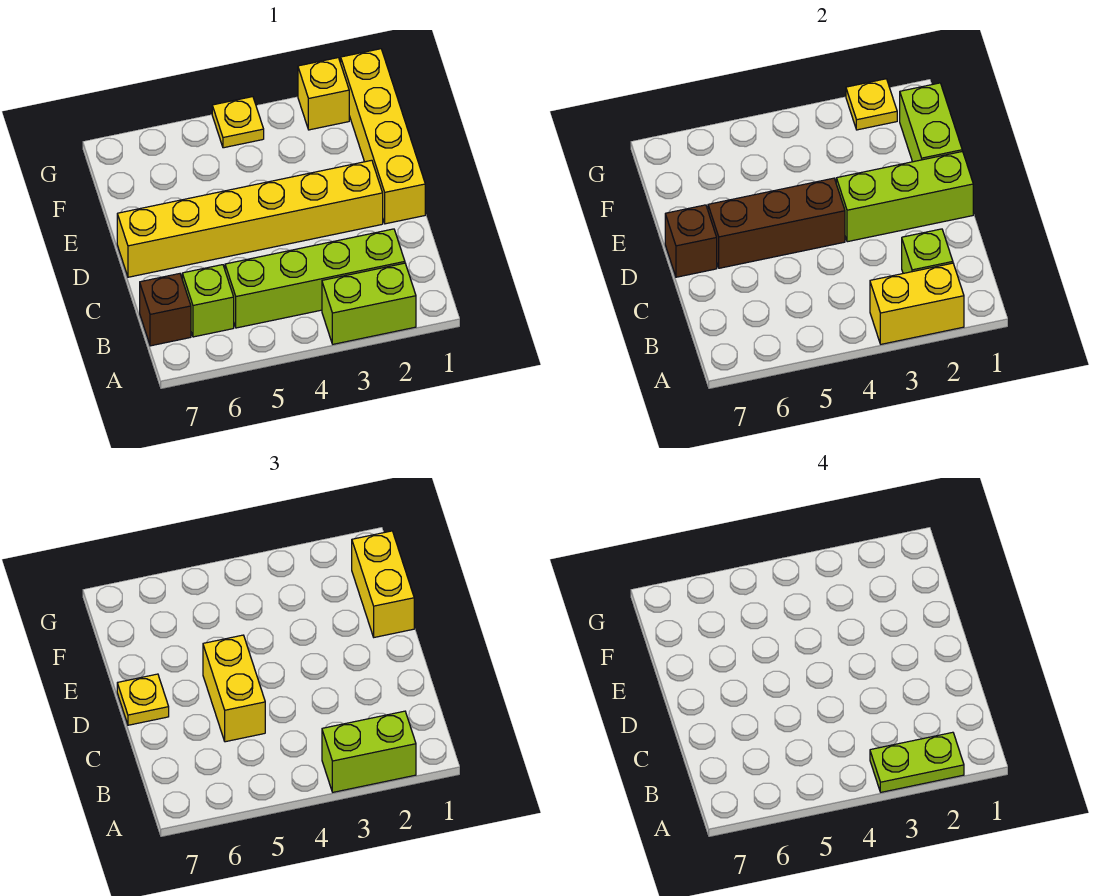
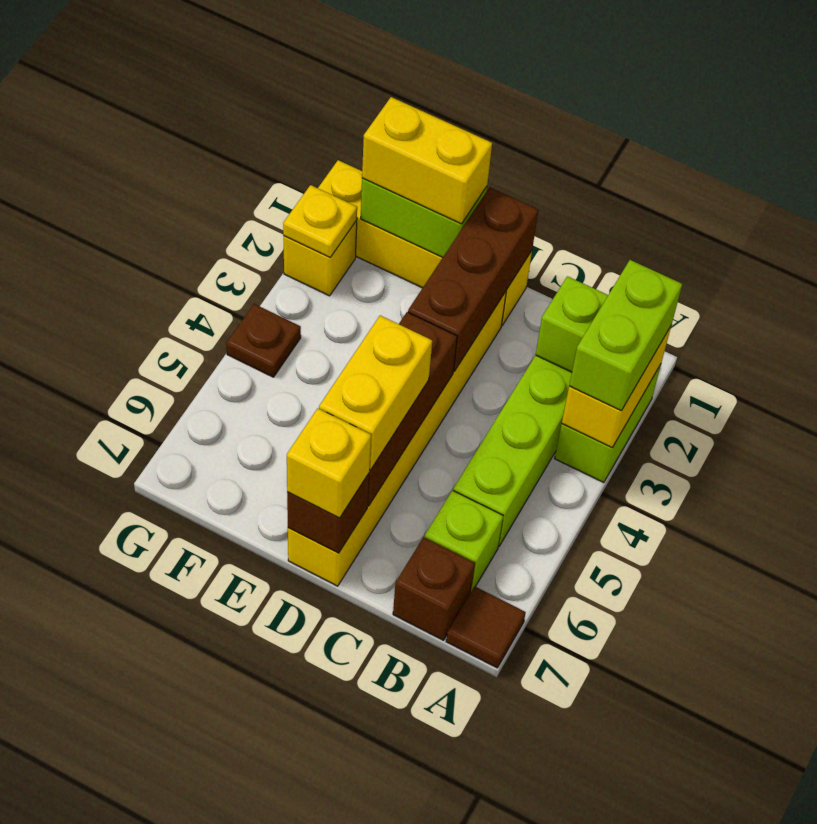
lime plate A2:A3 level 4 -> none
none -> brown tile A7 level 1
yellow brick C5:D5 level 3 -> yellow brick D5:D6 level 3
lime brick D1:D3 level 2 -> brown brick D1:D3 level 2
yellow plate D7 level 3 -> yellow brick D7 level 3
yellow plate G4 level 1 -> brown plate G4 level 1

